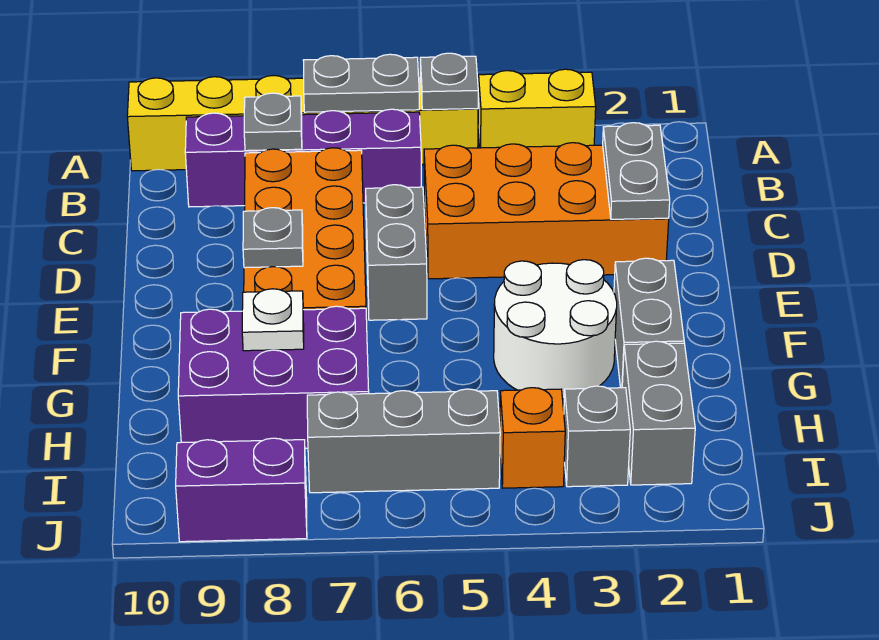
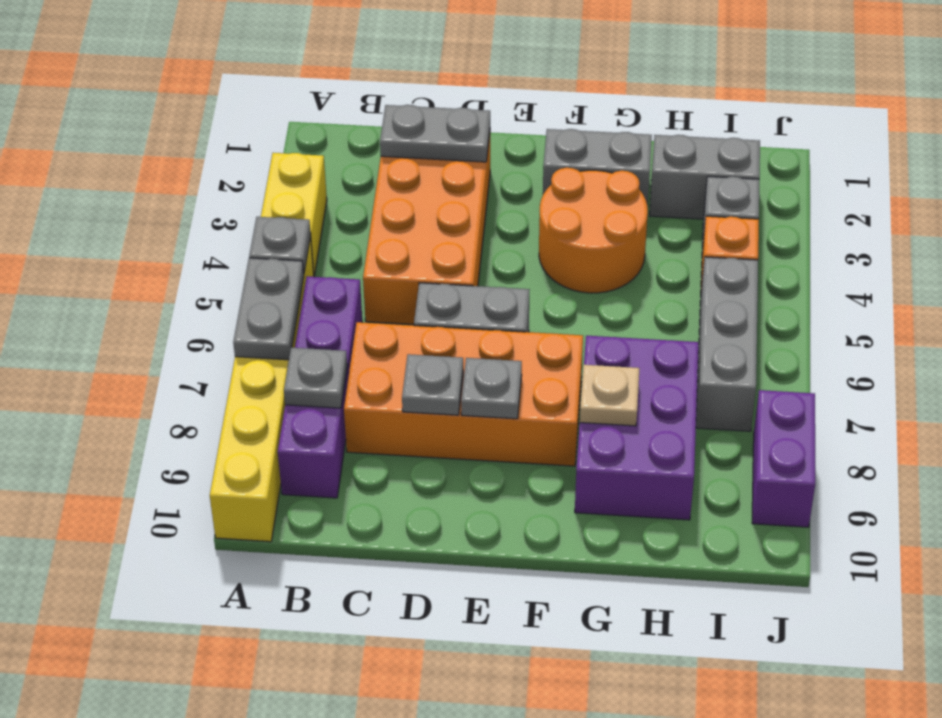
none -> grey plate D8 level 2
white round brick F3:G4 level 1 -> orange round brick F3:G4 level 1
white plate G8 level 2 -> tan plate G8 level 2

